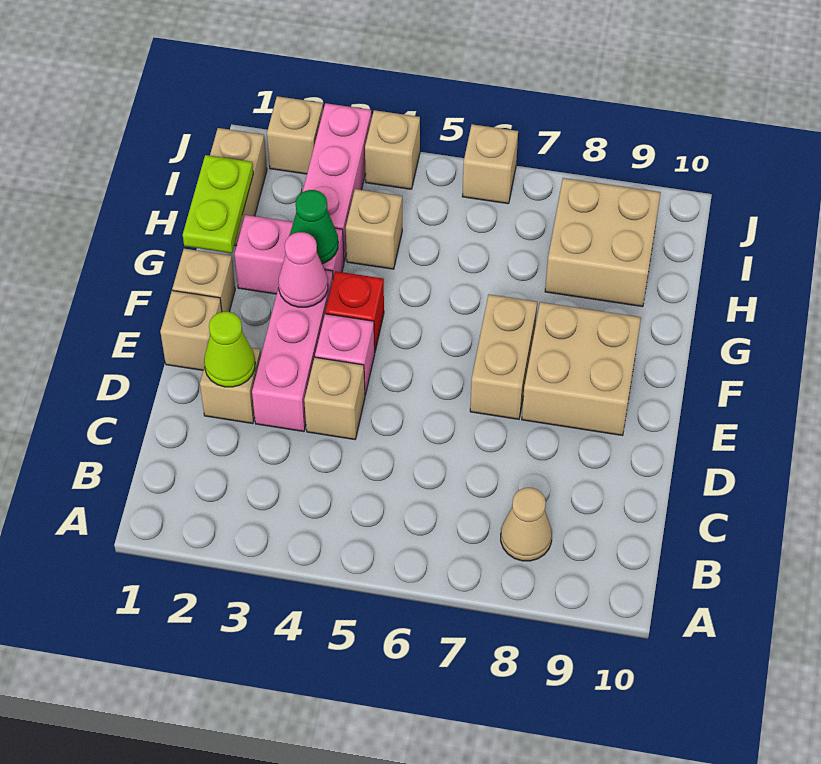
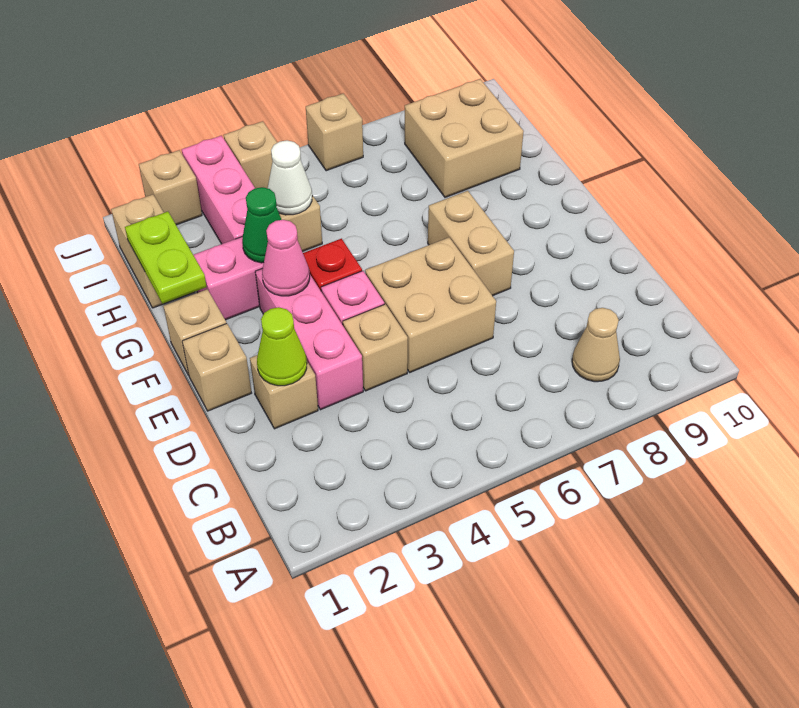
tan brick E8:F9 level 1 -> tan brick D5:E6 level 1
none -> white cone H4 level 2

